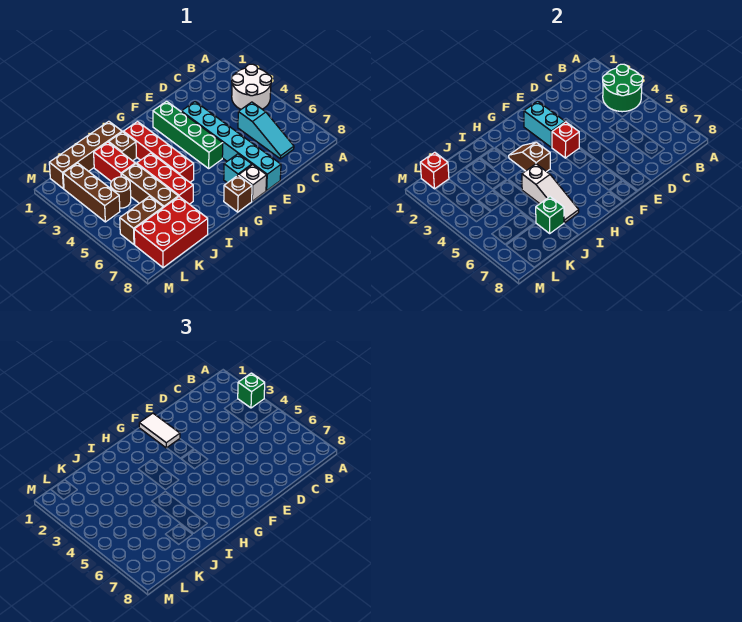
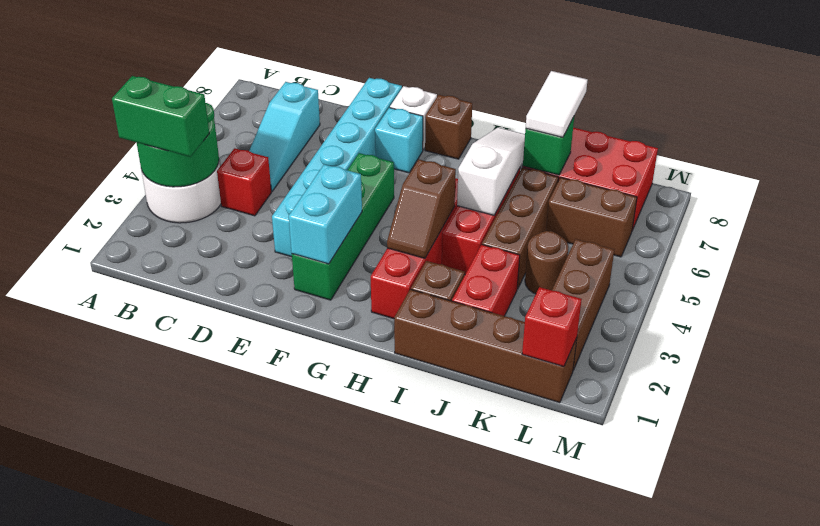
green brick A3 level 3 -> green brick A3:B3 level 3
cyan slope C5:C7 level 1 top 5 -> cyan slope C5:C7 level 1 top 7
white tile F1:F2 level 3 -> white tile J7:J8 level 3
red brick F4 level 2 -> red brick C4 level 1

